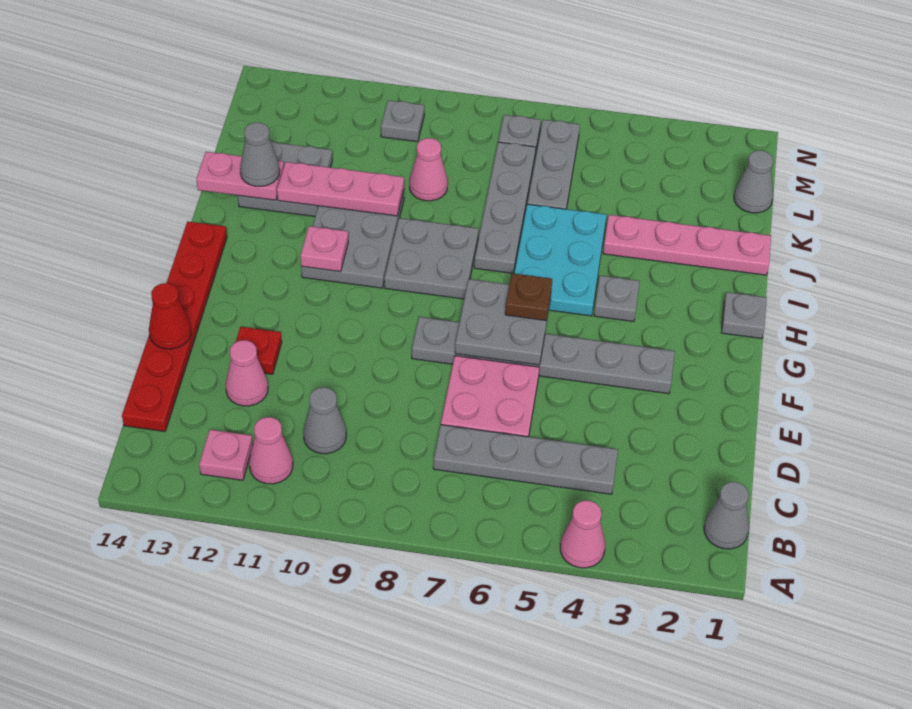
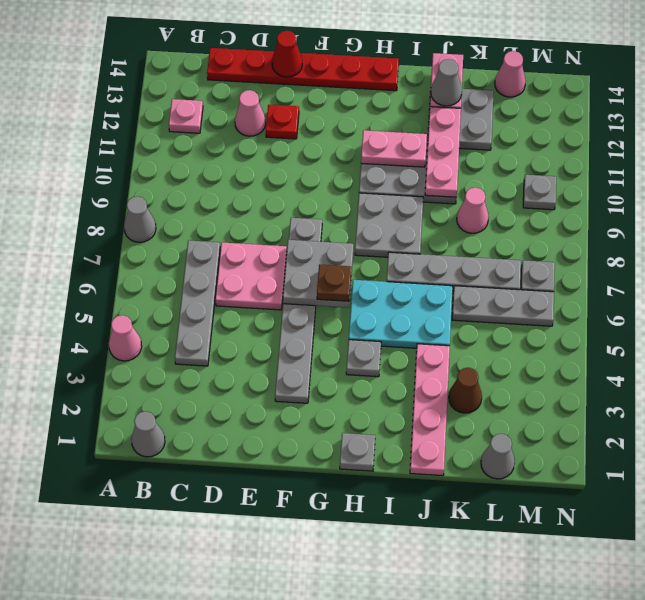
pink cone B11 level 1 -> pink cone L14 level 1
grey cone C10 level 1 -> grey cone A8 level 1
pink plate H11 level 2 -> pink plate H11:I11 level 2
none -> brown cone K3 level 1

